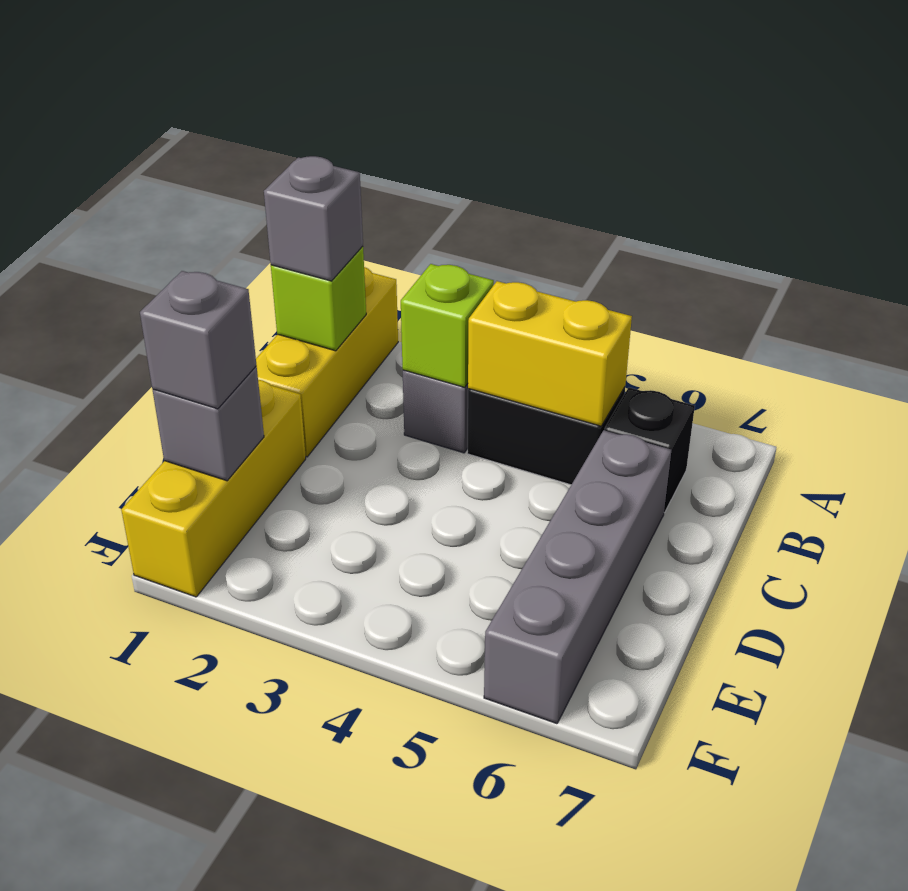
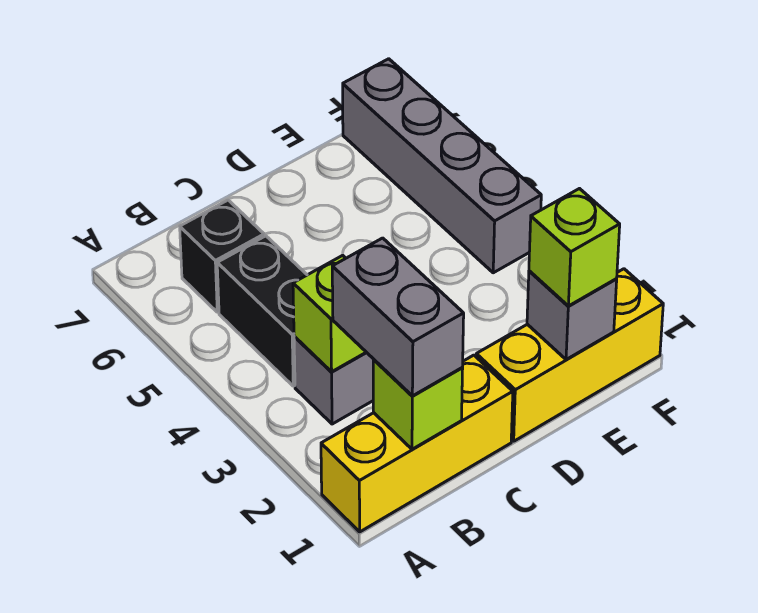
grey brick B1 level 3 -> grey brick B1:B2 level 3
yellow brick B4:B5 level 2 -> none
grey brick C6:F6 level 1 -> grey brick F4:F7 level 1
grey brick E1 level 3 -> lime brick E1 level 3

